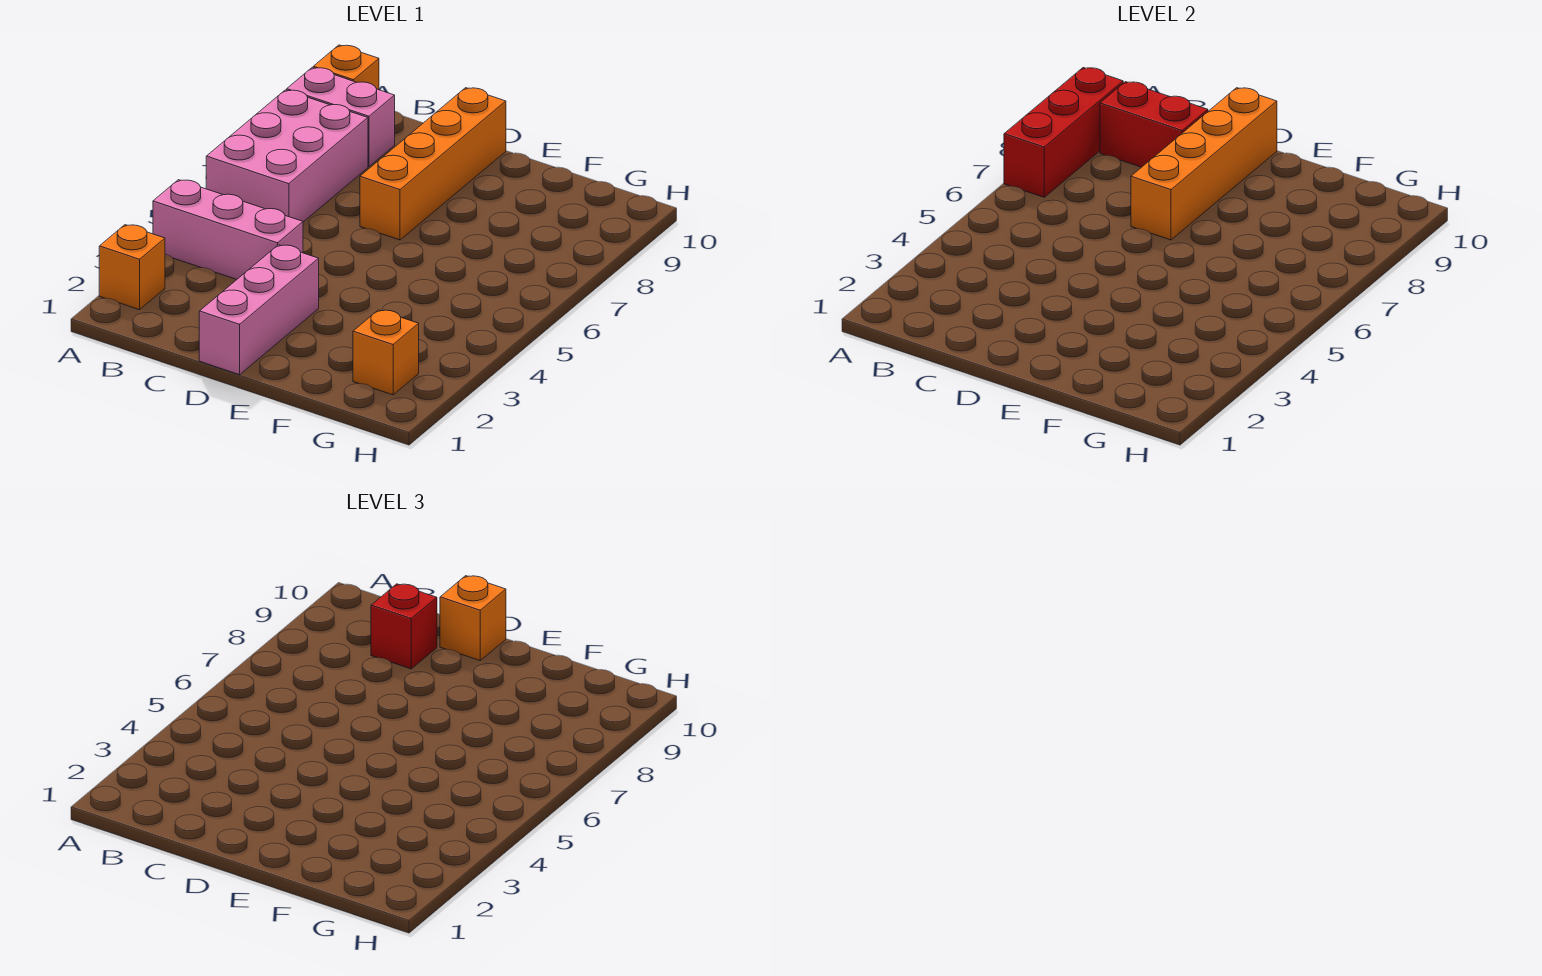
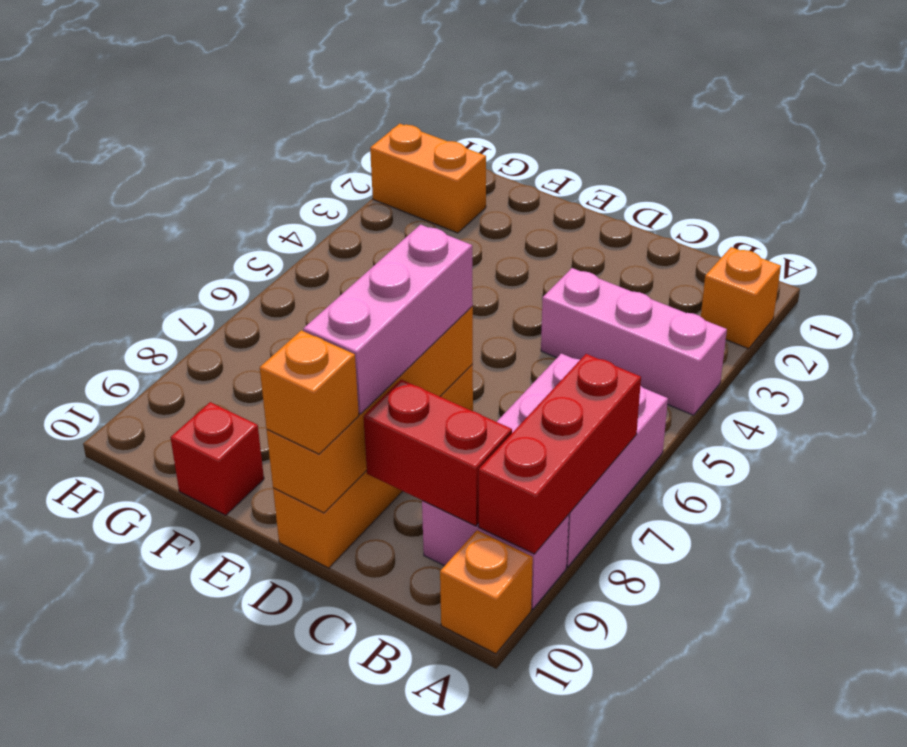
red brick C9 level 3 -> red brick F10 level 1
pink brick D1:D3 level 1 -> pink brick D7:D9 level 3
orange brick G2 level 1 -> orange brick G2:H2 level 1

